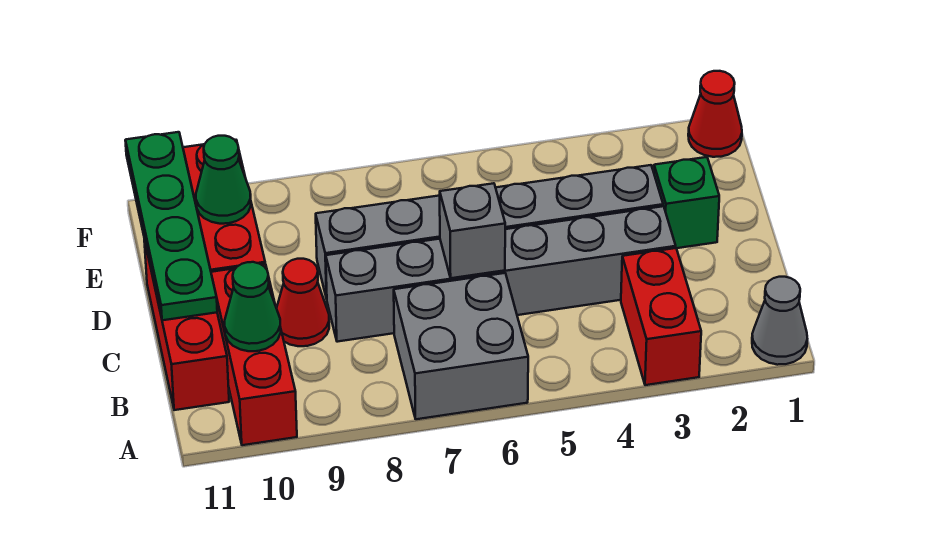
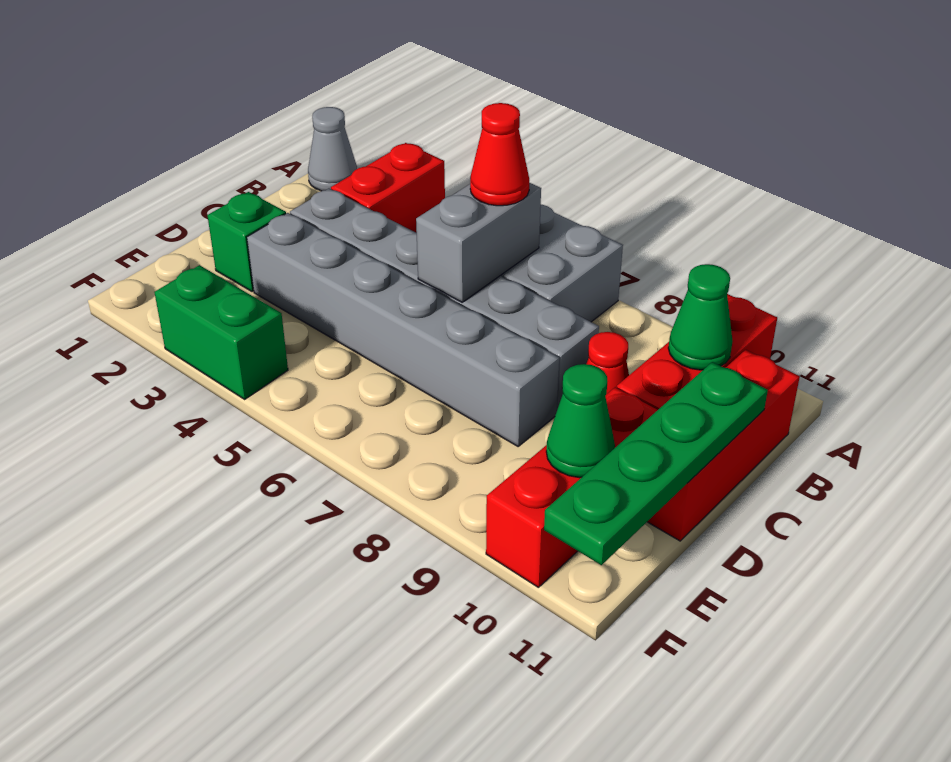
grey brick C6 level 2 -> grey brick B6:C6 level 2
red cone F1 level 1 -> red cone B6 level 3
none -> green brick F3:F4 level 1

